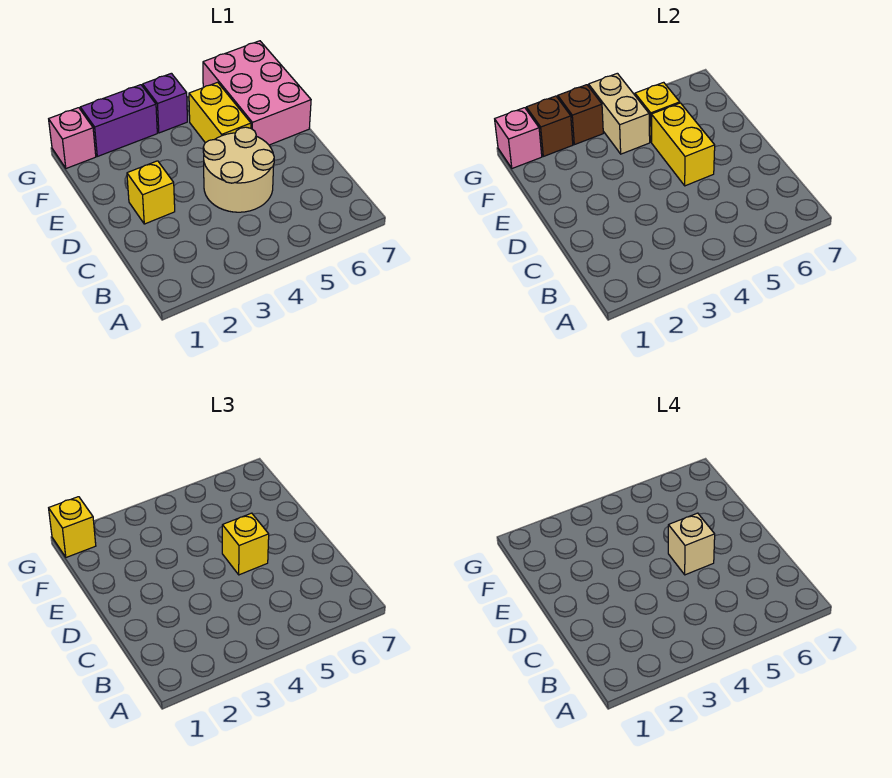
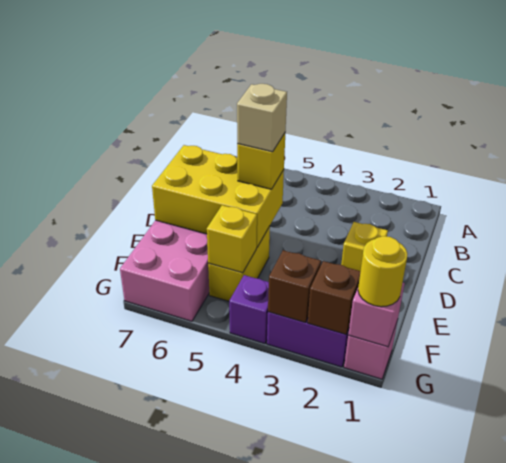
tan round brick C4:D5 level 1 -> none
yellow brick D5:E5 level 2 -> yellow brick D5:E7 level 2
tan brick F4:G4 level 2 -> none
yellow brick G1 level 3 -> yellow round brick G1 level 3

